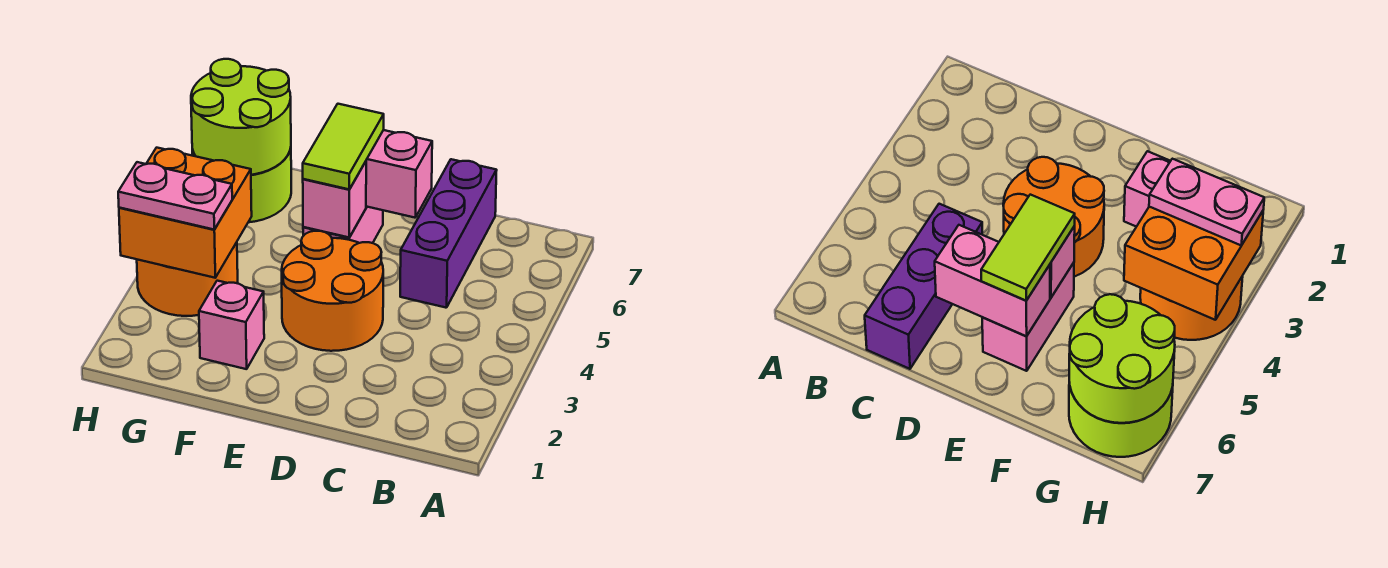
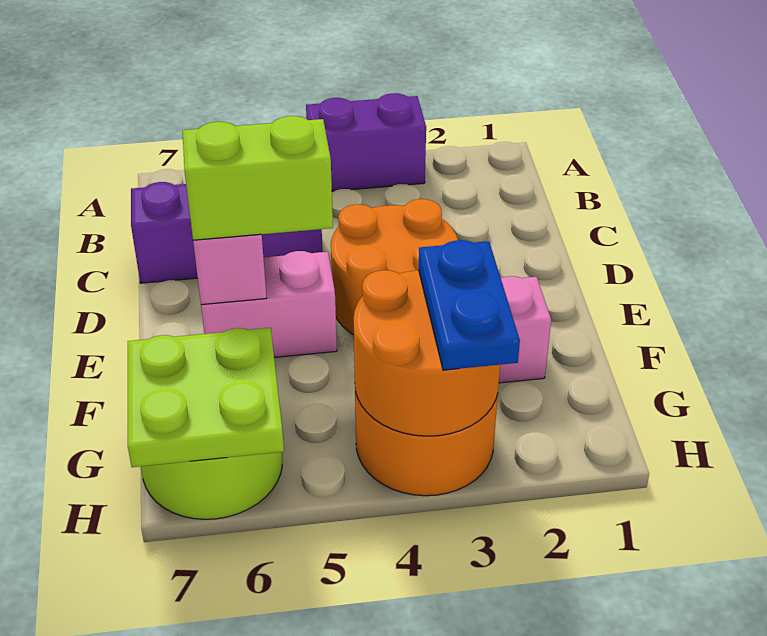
none -> purple brick A3:A4 level 1
pink brick E5 level 2 -> none
lime tile E5:E6 level 3 -> lime brick E5:E6 level 3
orange brick G3:H4 level 2 -> orange round brick G3:H4 level 2
pink plate G3:H3 level 3 -> blue plate G3:H3 level 3
lime round brick G6:H7 level 2 -> lime plate G6:H7 level 2

